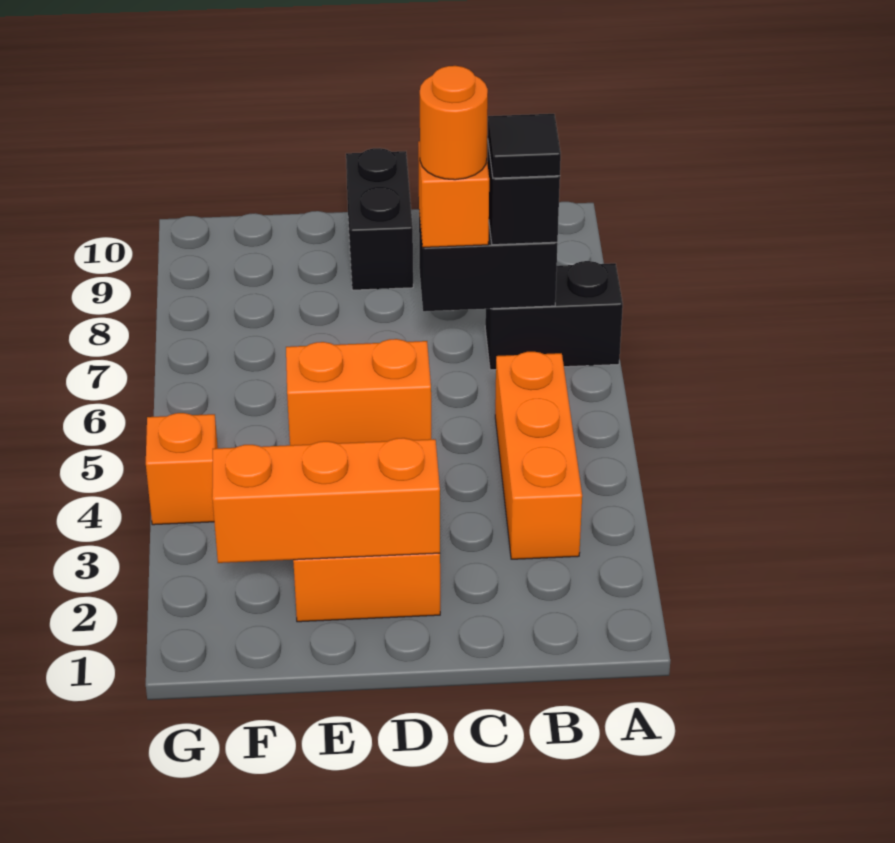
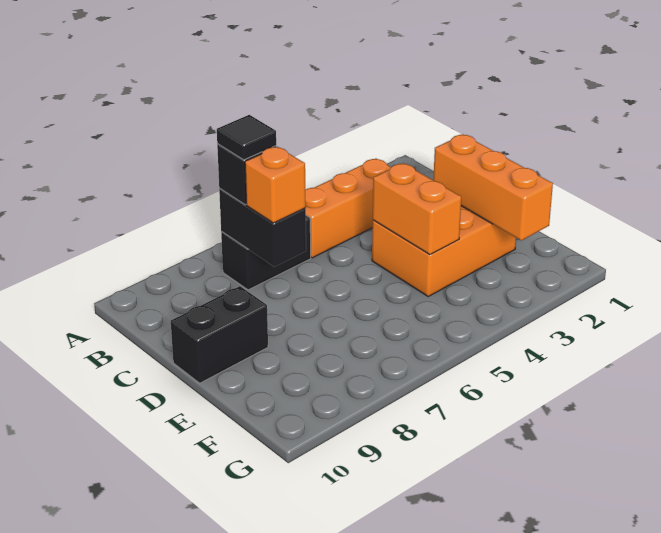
black brick A7:B7 level 1 -> black brick B6:B7 level 1
orange round brick C7 level 4 -> none
orange brick G4 level 1 -> none

